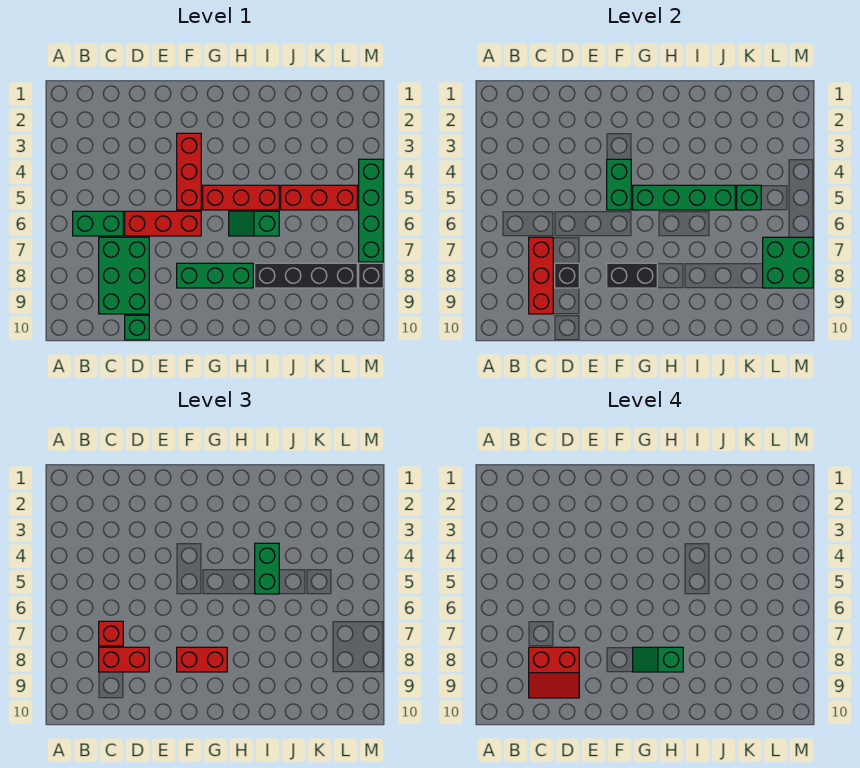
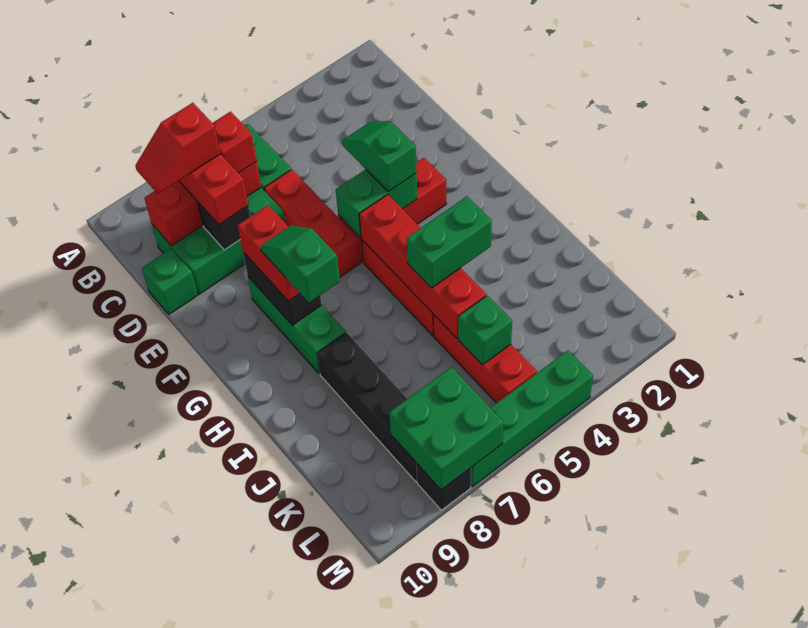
red slope C8:D9 level 4 top 8 -> red slope C8:C9 level 4 top 8
green brick G5:J5 level 2 -> red brick G5:J5 level 2
green slope H6:I6 level 1 top I -> green slope E4:F4 level 3 top F

